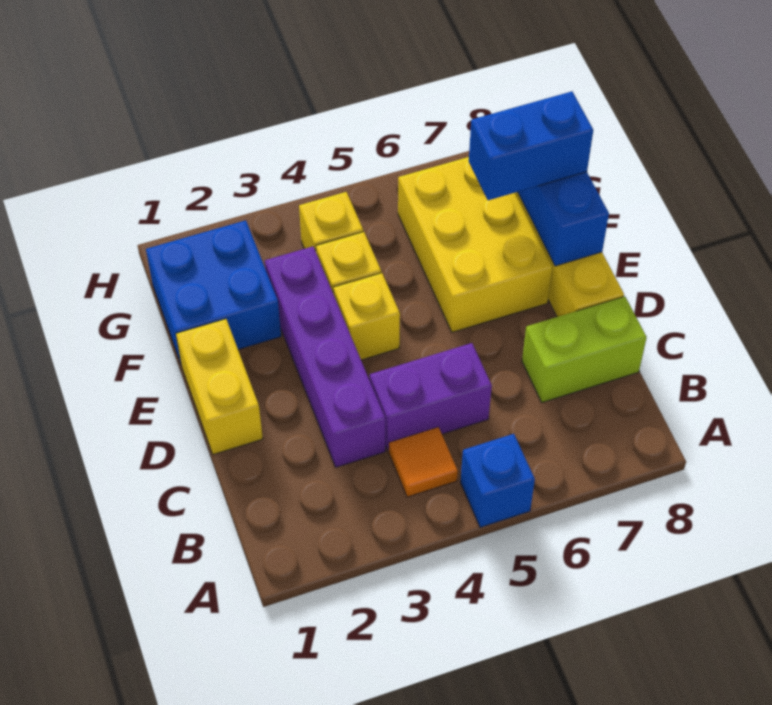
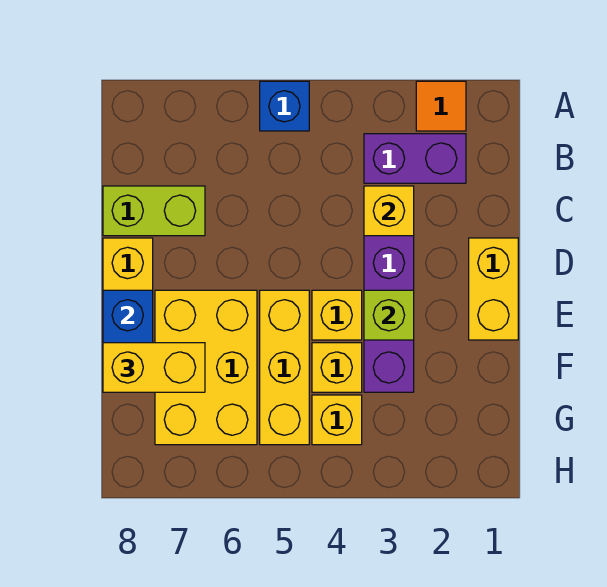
orange tile B4 level 1 -> orange tile A2 level 1
none -> yellow brick C3 level 2
purple brick C4:C5 level 1 -> purple brick B2:B3 level 1
none -> lime brick E3 level 2
none -> yellow brick E5:G5 level 1
blue brick F1:G2 level 1 -> none
blue brick F7:F8 level 3 -> yellow brick F7:F8 level 3

